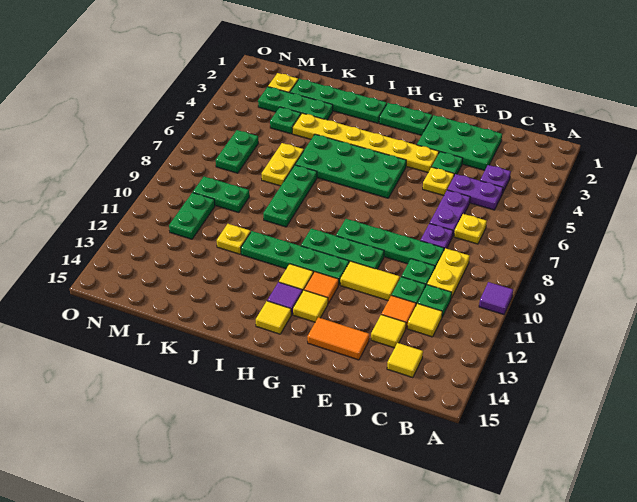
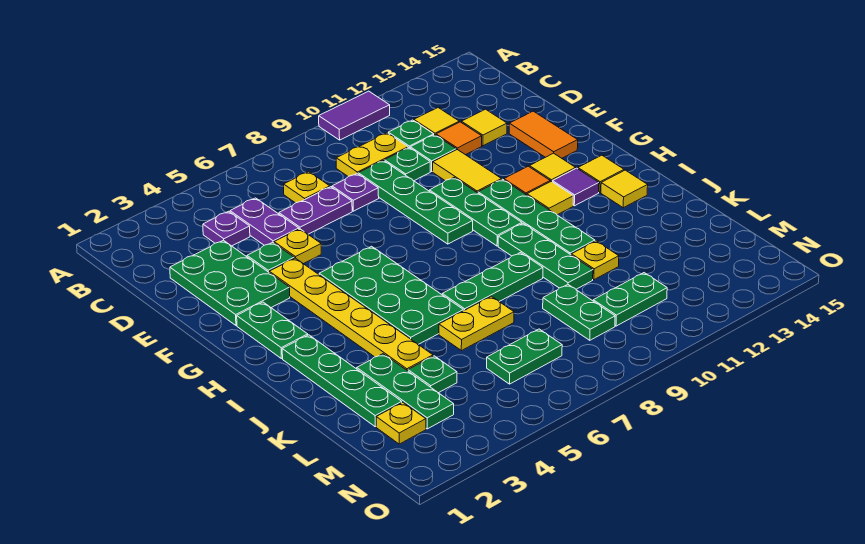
purple tile A10 level 1 -> purple tile A10:A11 level 1
yellow tile C14 level 1 -> yellow tile I14 level 1
none -> green plate I10:K10 level 1

